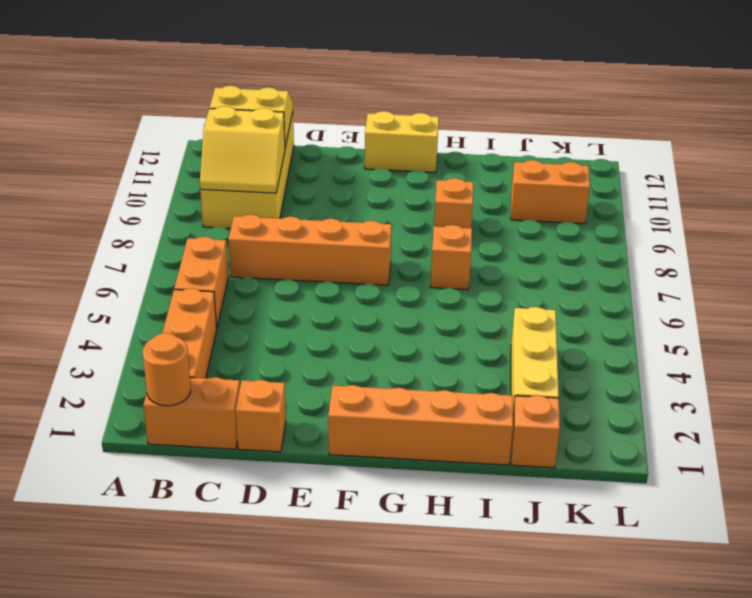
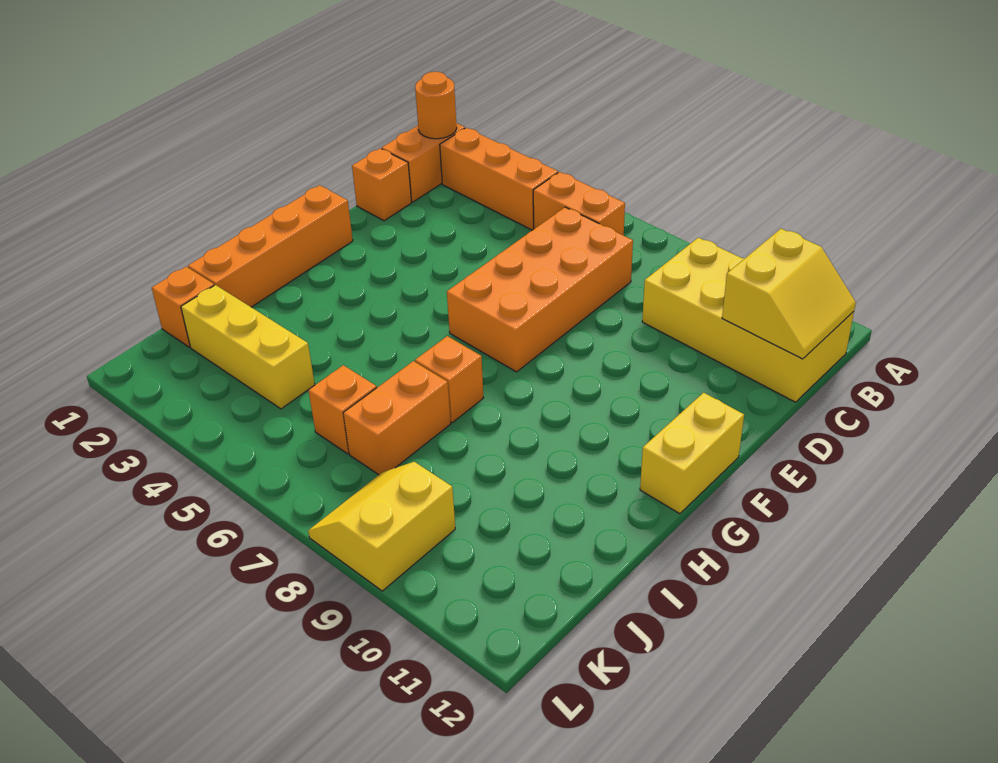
yellow slope B9:C10 level 2 top 10 -> yellow slope K8:L9 level 1 top 9
orange brick C7:F7 level 1 -> orange brick C6:F7 level 1
orange brick H9 level 1 -> orange brick J6 level 1
orange brick J10:K10 level 1 -> orange brick I7:J7 level 1

